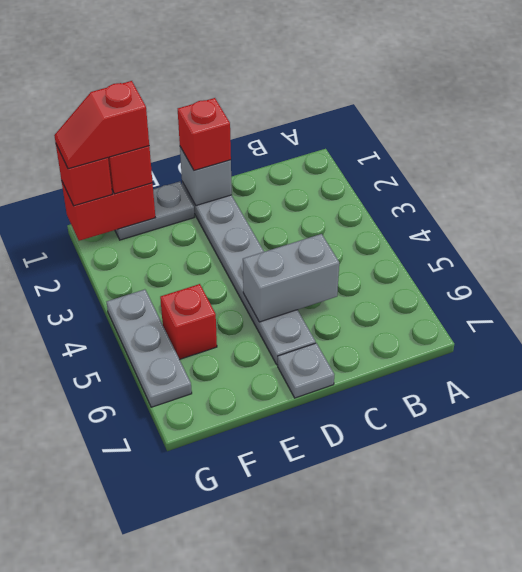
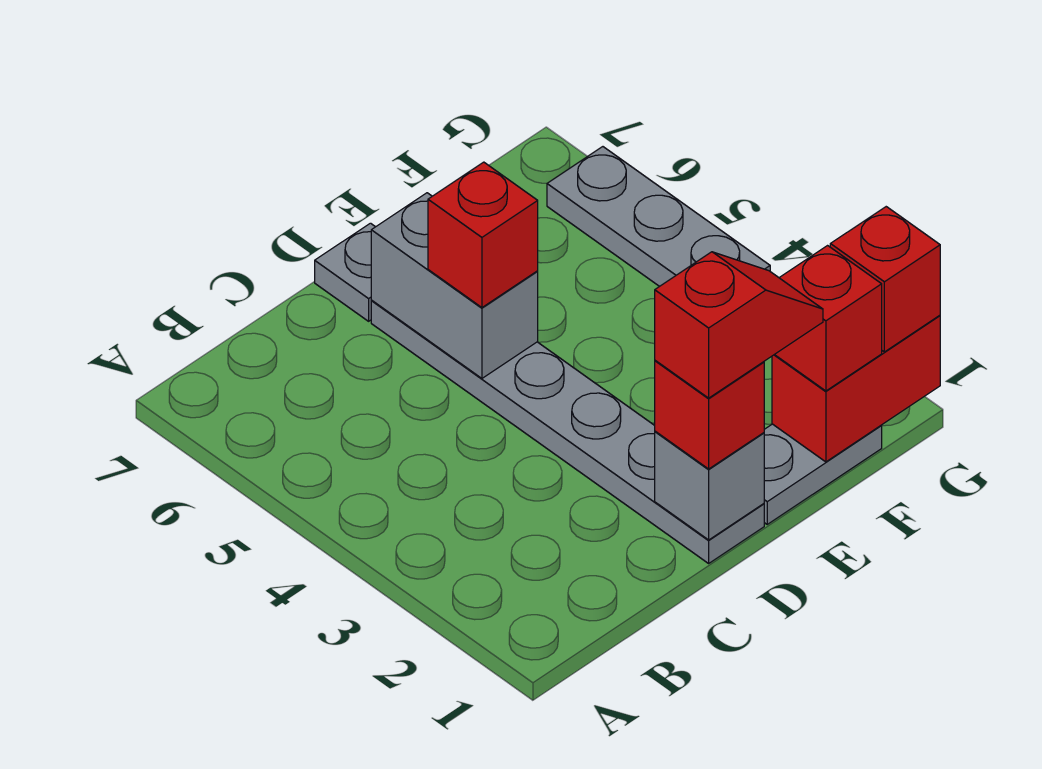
grey brick C5:D5 level 2 -> grey brick D5:D6 level 2
red slope F1:G1 level 4 top F -> red slope D1:E1 level 4 top D
red brick F5 level 1 -> red brick D5 level 3

